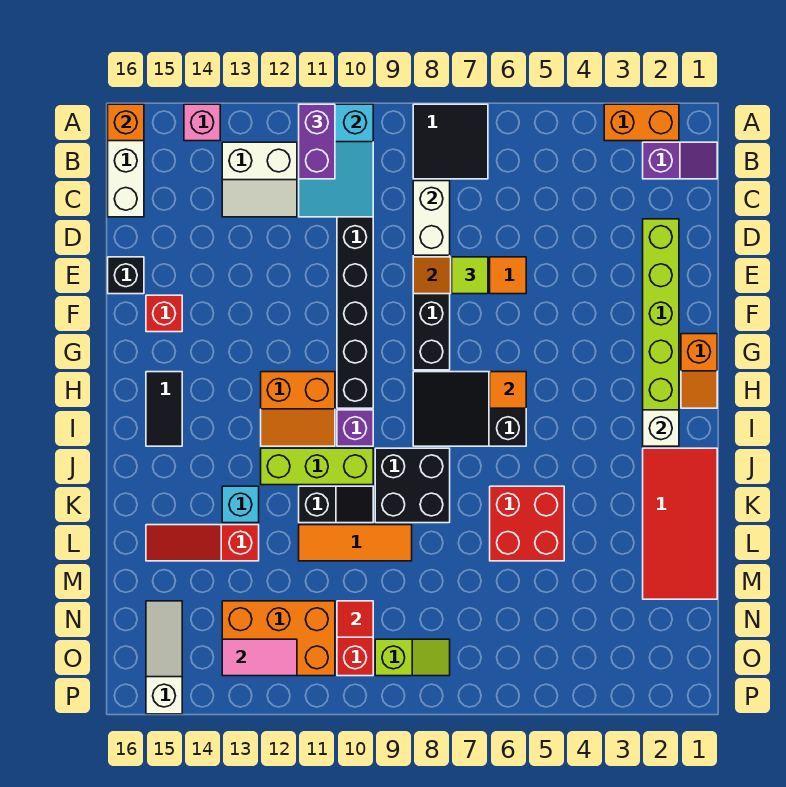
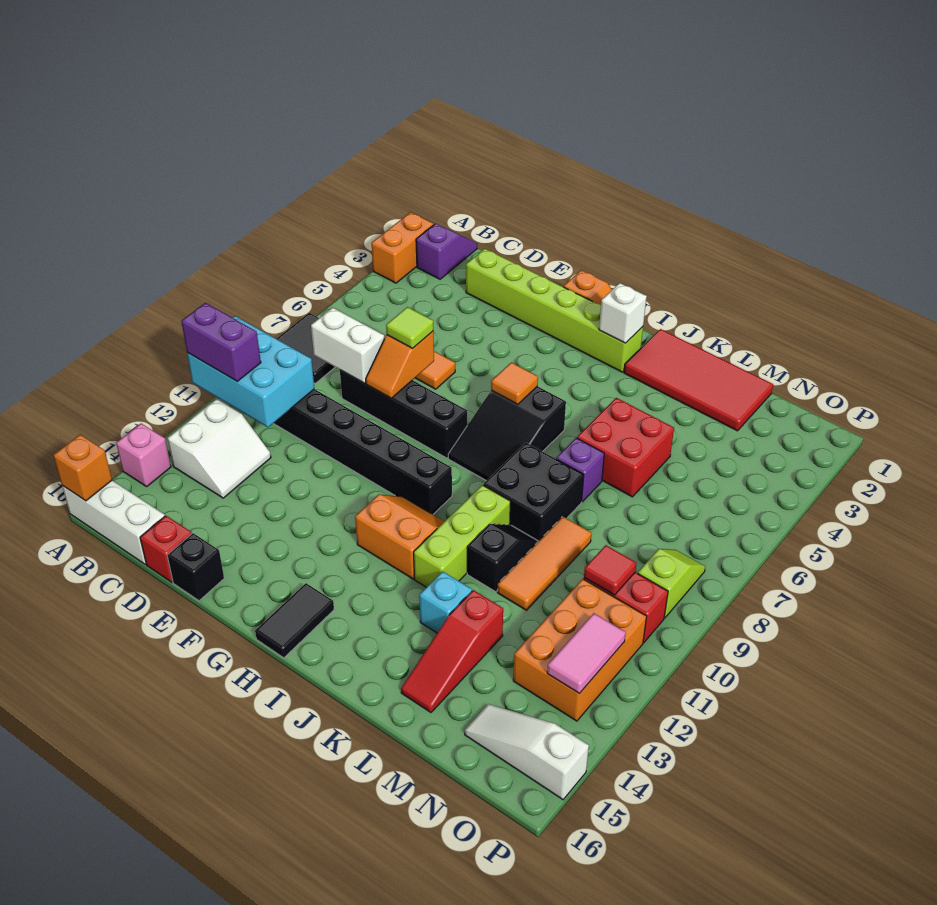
cyan slope A10:C11 level 2 top A -> cyan brick A10:C11 level 2
red brick F15 level 1 -> red brick D16 level 1
orange slope H11:I12 level 1 top H -> orange slope H11:I12 level 1 top 12
black tile H15:I15 level 1 -> black tile H15:H16 level 1
purple brick I10 level 1 -> purple brick K7 level 1

